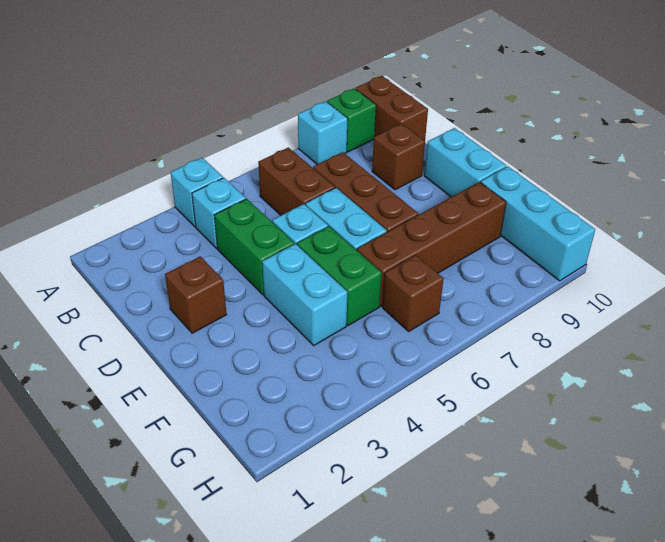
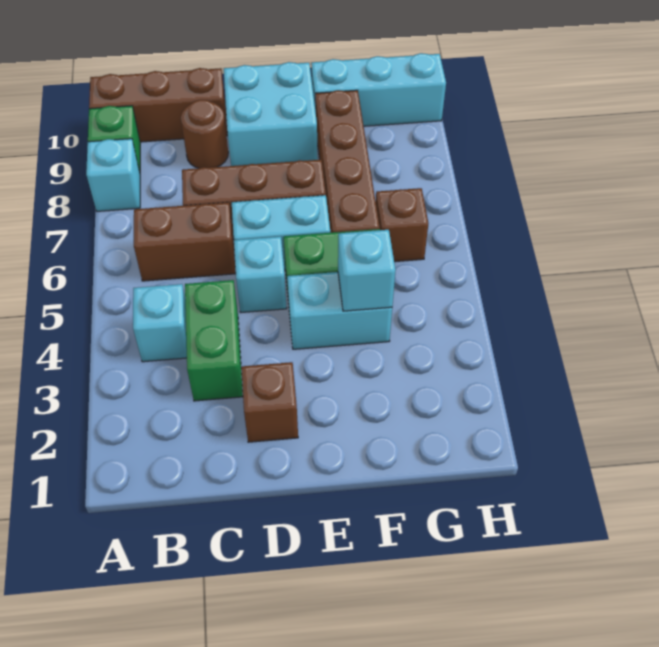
cyan brick A4 level 1 -> cyan brick F4 level 2
brown brick A10:B10 level 1 -> brown brick A10:C10 level 1
green brick C4:D4 level 1 -> green brick C3:C4 level 1
brown brick C9 level 1 -> brown round brick C9 level 1
cyan brick D10:E10 level 1 -> cyan brick D9:E10 level 1

